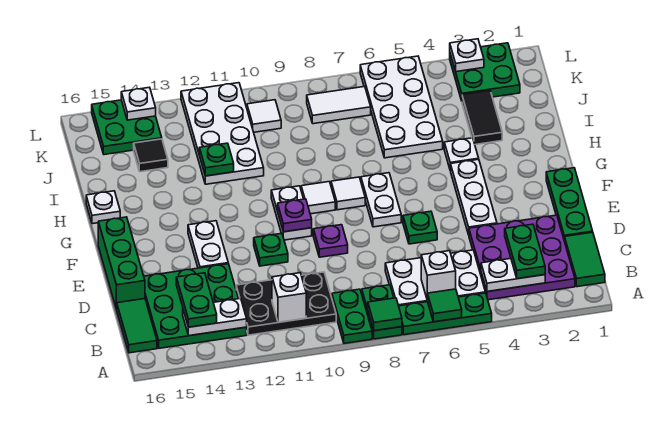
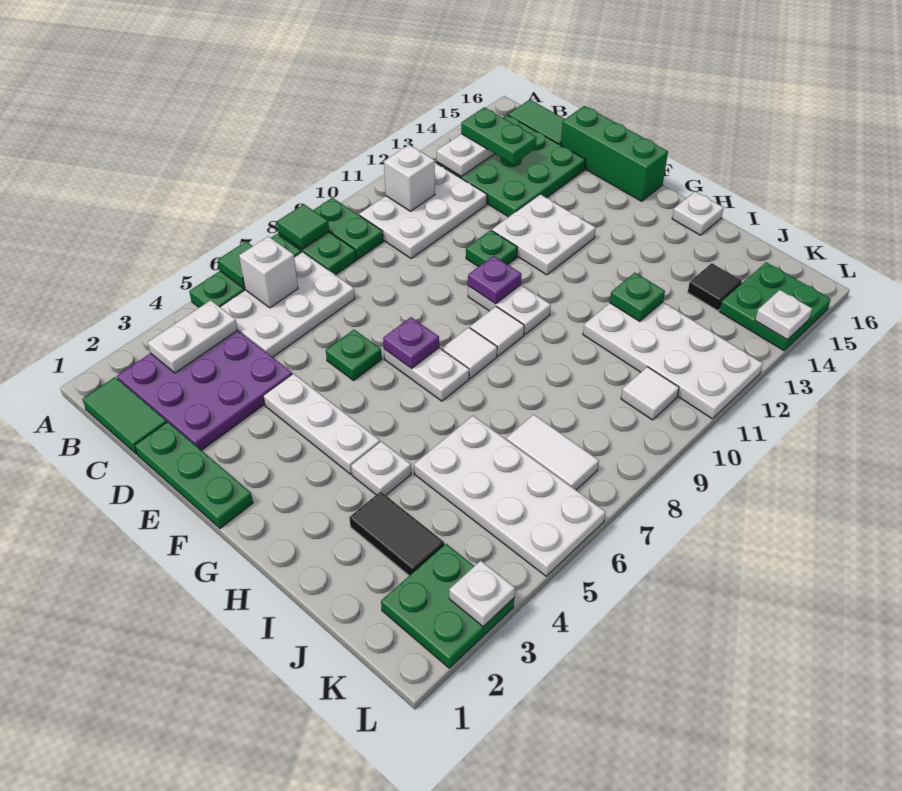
green plate B3:C3 level 3 -> none
black plate B10:C12 level 1 -> white plate B10:C12 level 1
purple plate E9 level 1 -> purple plate F7 level 2
white plate E13:F13 level 1 -> white plate E12:F13 level 1
white tile K7:K8 level 1 -> white tile J7:K7 level 1

